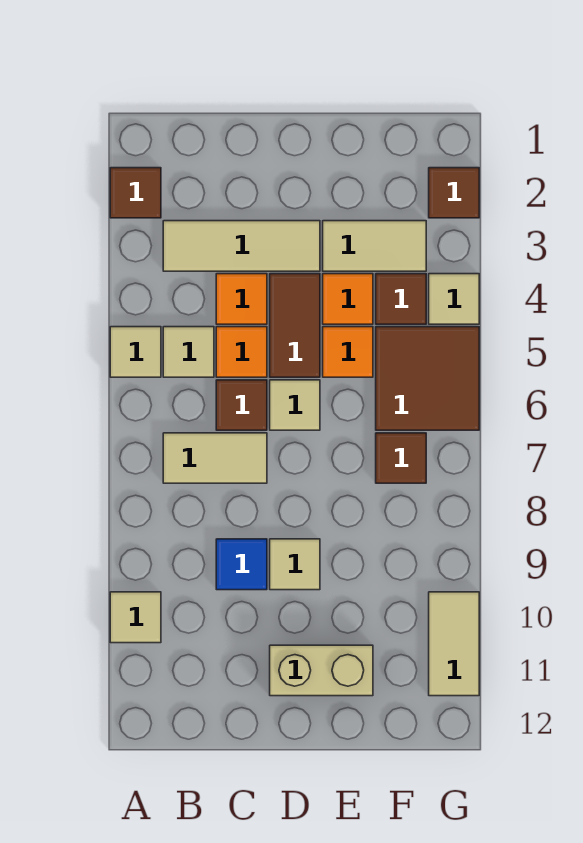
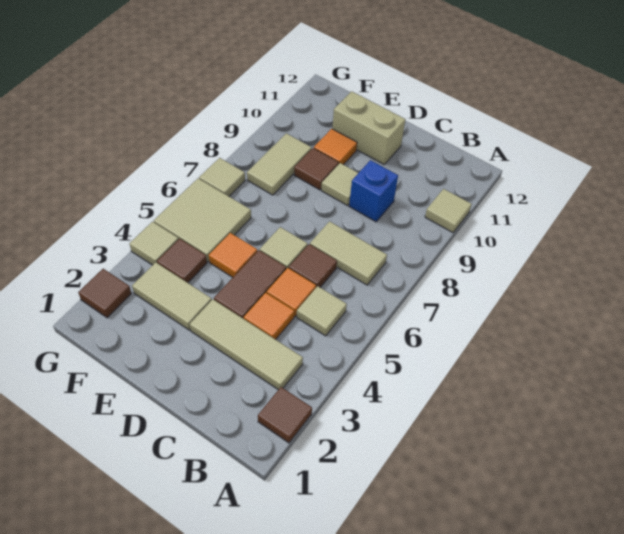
tan tile A5 level 1 -> tan tile G7 level 1
blue tile C9 level 1 -> blue brick C9 level 1
orange tile E4 level 1 -> orange tile E10 level 1
brown tile F5:G6 level 1 -> tan tile F5:G6 level 1
brown tile F7 level 1 -> brown tile E9 level 1
tan tile G10:G11 level 1 -> tan tile F8:F9 level 1

